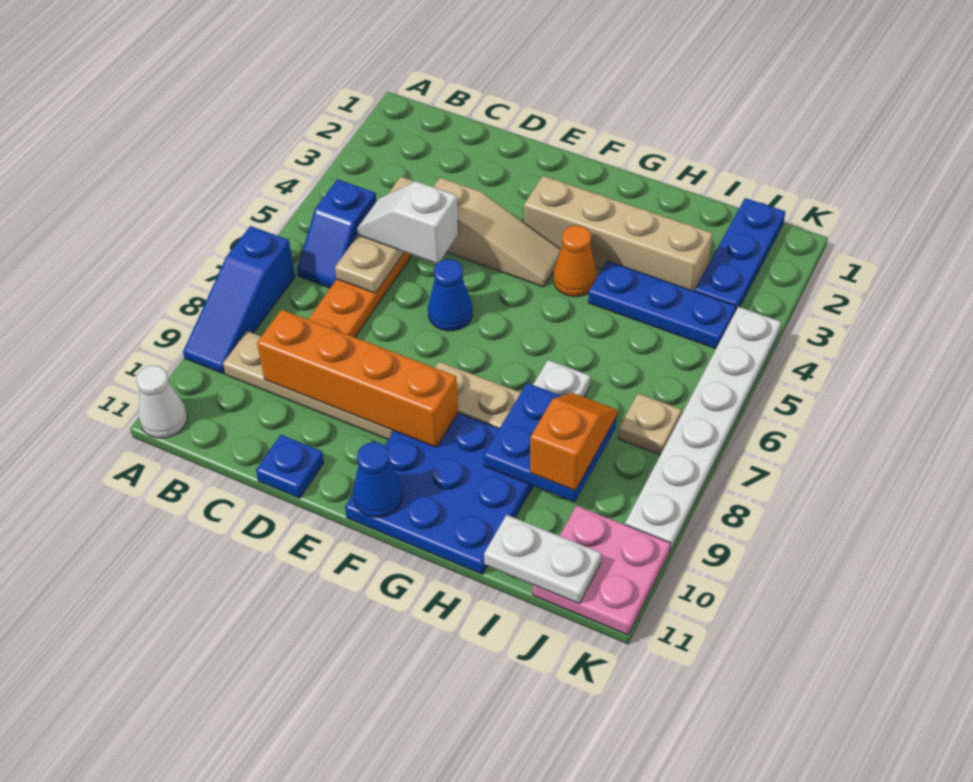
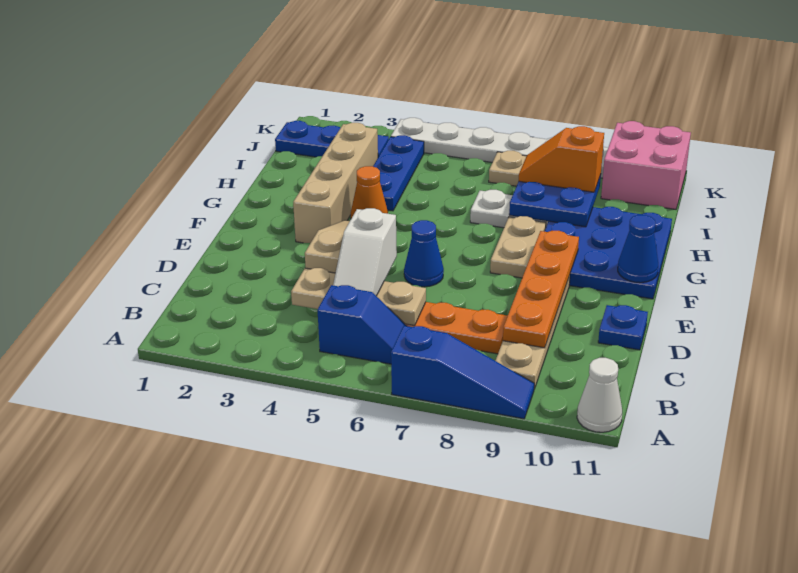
orange brick C9:F9 level 2 -> orange plate C9:F9 level 2
white plate I11:J11 level 2 -> none
pink plate J10:K11 level 1 -> pink brick J10:K11 level 1

